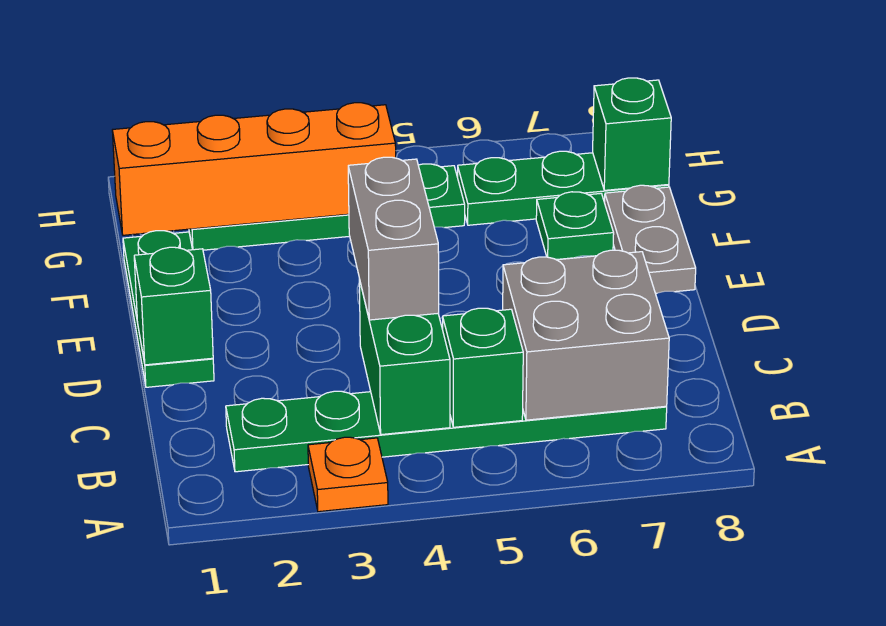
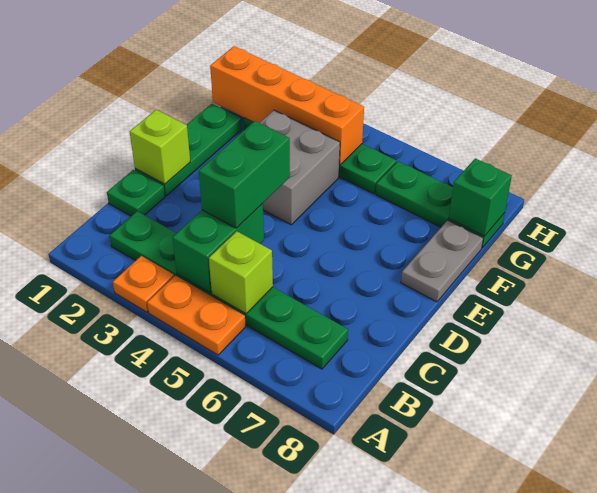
none -> orange plate A4:A5 level 1
green brick B5 level 2 -> lime brick B5 level 2
grey brick B6:C7 level 2 -> grey brick E3:F4 level 1
grey brick C4:D4 level 3 -> green brick C4:D4 level 3
green brick D1 level 2 -> lime brick D1 level 2
green plate F7 level 1 -> green plate C1 level 1

